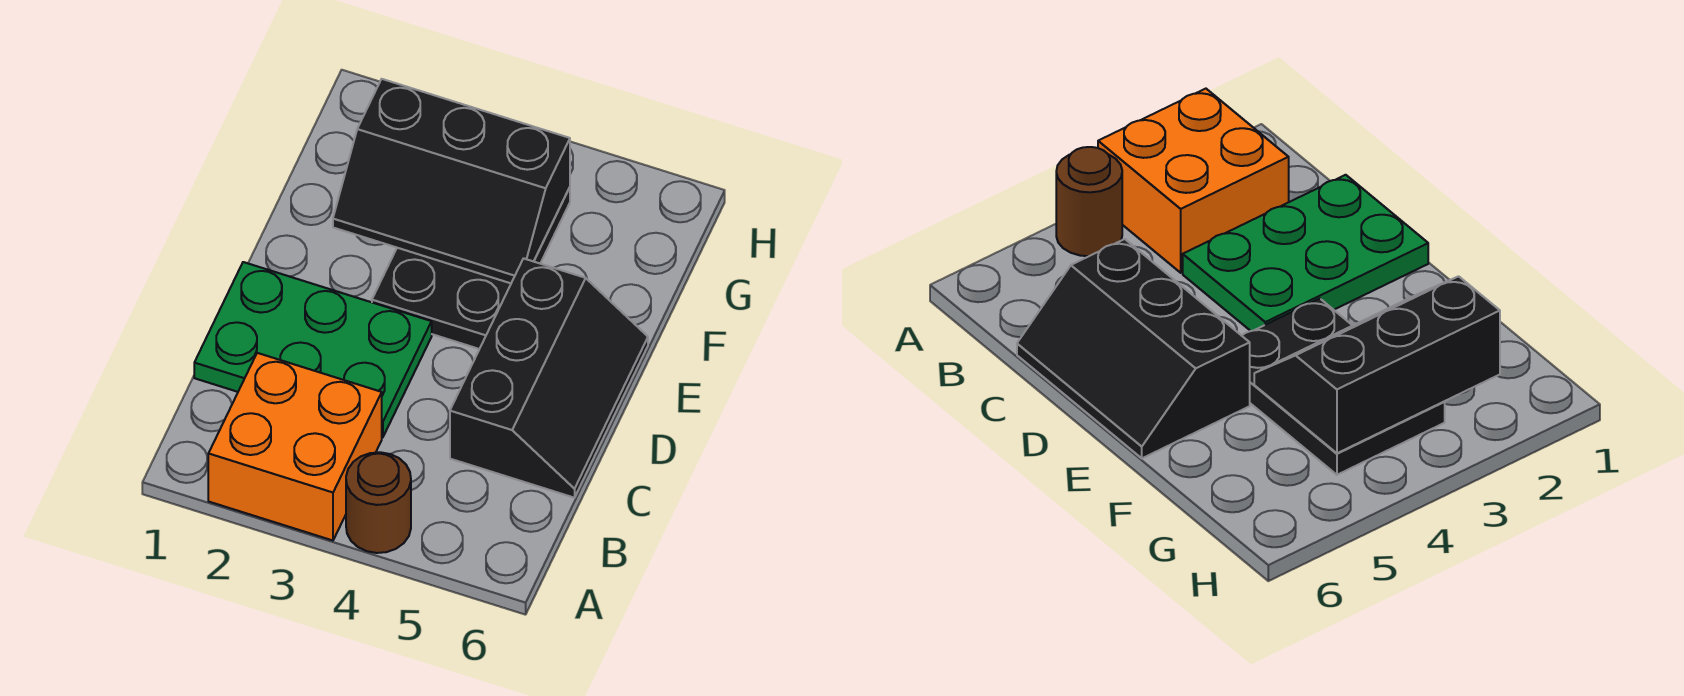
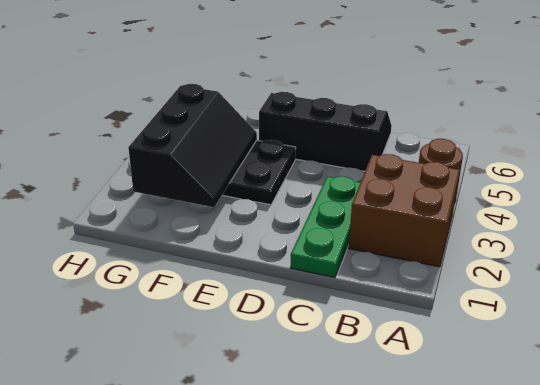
orange brick A2:B3 level 1 -> brown brick A2:B3 level 1
green plate C1:D3 level 1 -> green plate C1:C3 level 1

